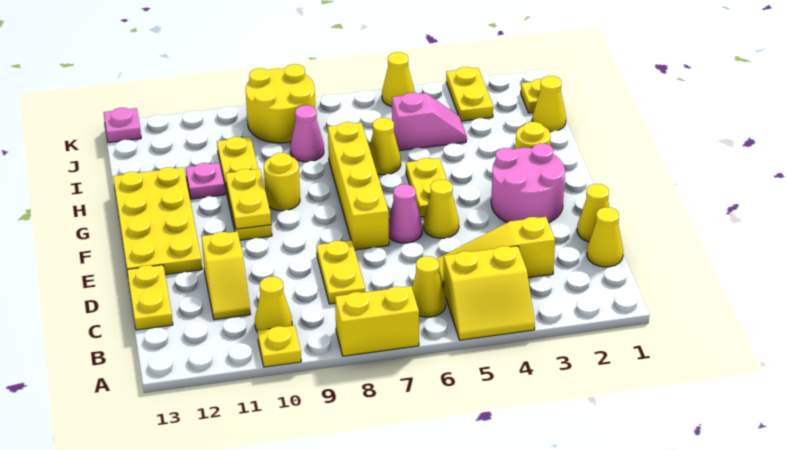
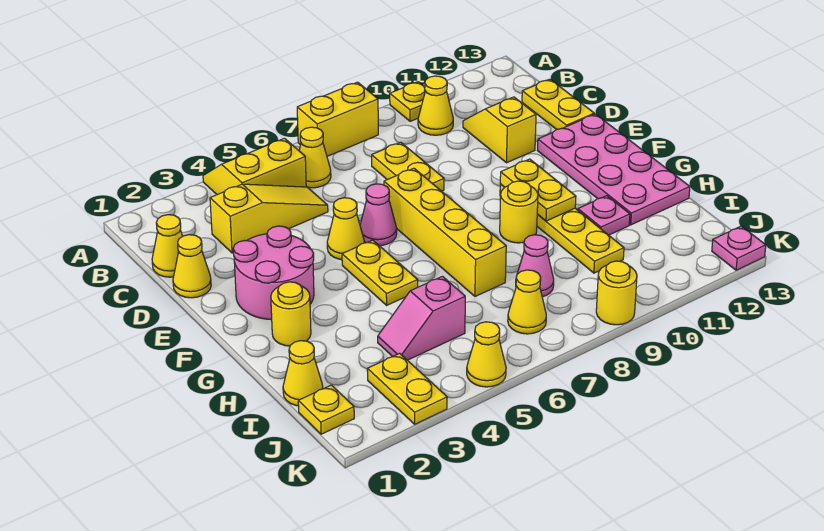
yellow plate E12:H13 level 1 -> pink plate E12:H13 level 1
yellow cone H6 level 1 -> yellow cone J7 level 1
yellow round brick J8:K9 level 1 -> yellow round brick K9 level 1

